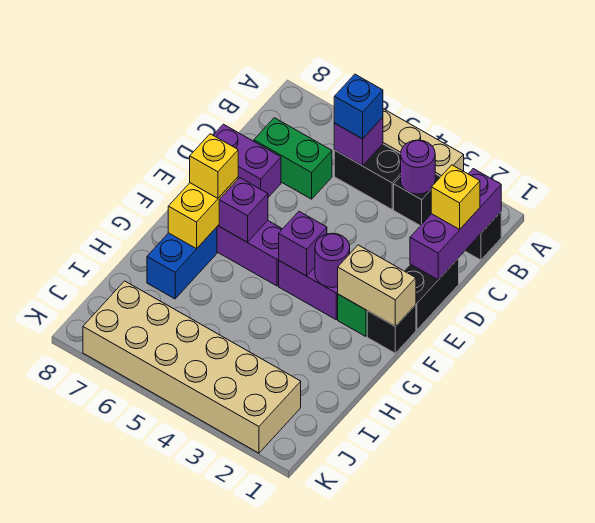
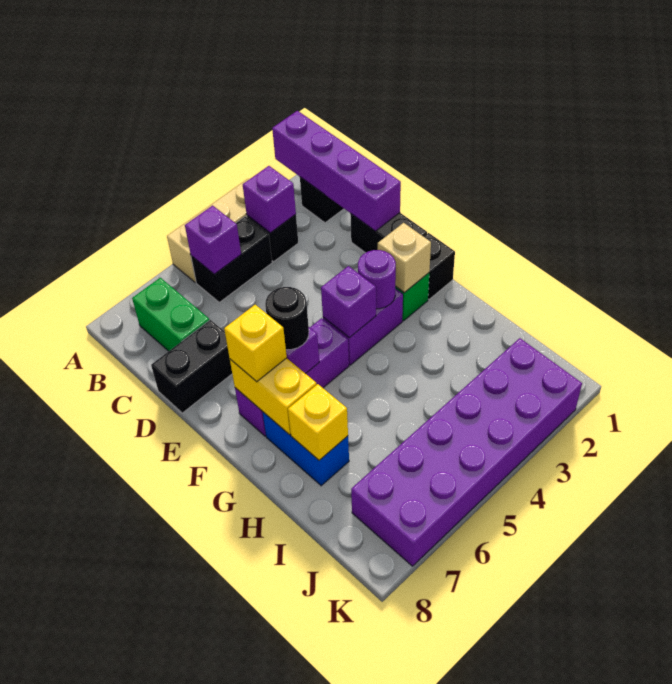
purple brick B1:D1 level 2 -> purple brick A1:D1 level 2
purple round brick B3 level 2 -> purple brick B3 level 2
blue brick B5 level 3 -> none
yellow brick C1 level 3 -> yellow brick H7 level 2
green brick C6:C7 level 1 -> green brick B7:C7 level 1
purple brick D7:D8 level 1 -> black brick D7:D8 level 1
tan brick F1:F2 level 2 -> tan brick F2 level 2
none -> black round brick F6 level 3
tan brick J2:K7 level 1 -> purple brick J2:K7 level 1

